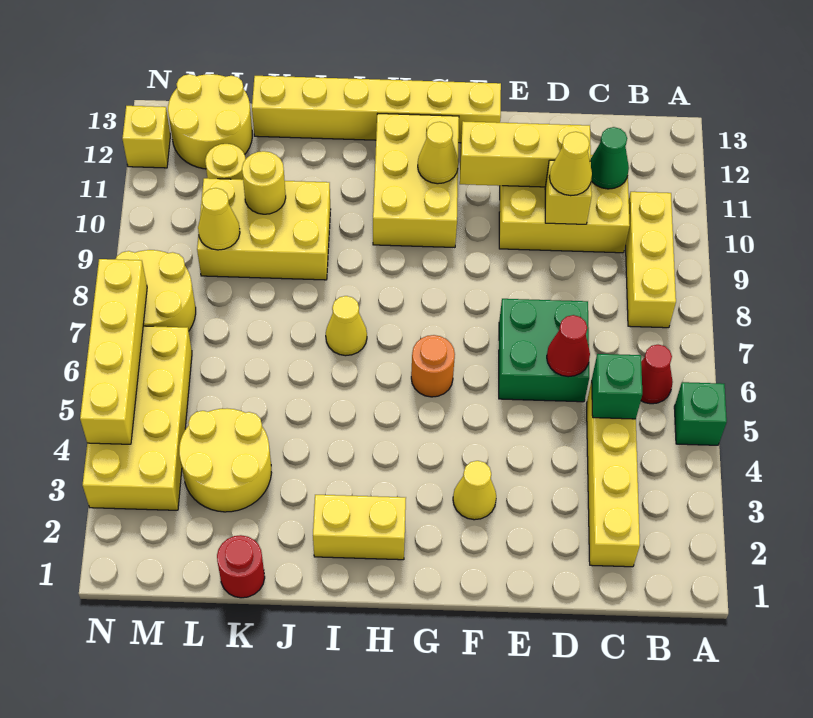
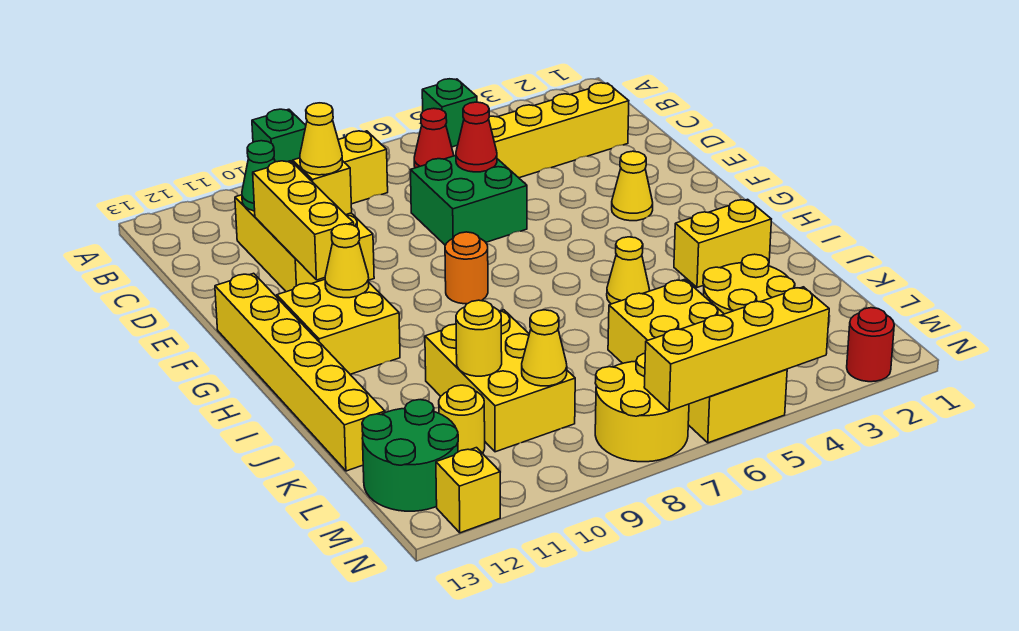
green brick C5 level 2 -> green brick B10 level 2
orange round brick G6 level 1 -> orange round brick G8 level 1
yellow brick G10:H12 level 1 -> yellow brick G11:H12 level 1
yellow brick H2:I2 level 1 -> yellow brick I2:I3 level 1
yellow cone I7 level 1 -> yellow cone I5 level 1
red round brick K1 level 1 -> red round brick N2 level 1
yellow round brick L12:M13 level 1 -> green round brick L12:M13 level 1
yellow brick M3:N6 level 1 -> yellow brick K5:N6 level 1

